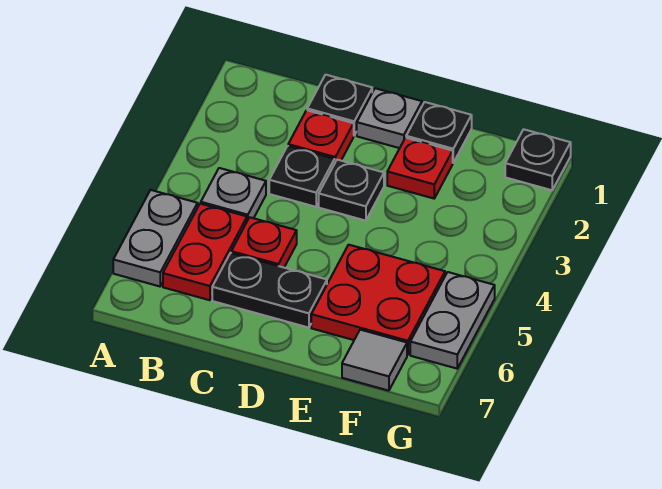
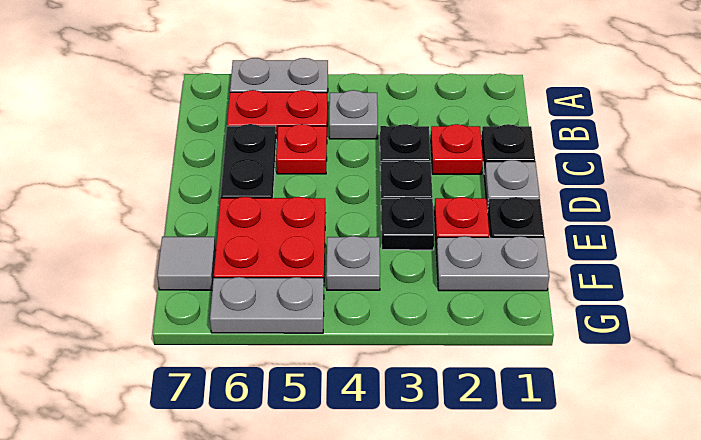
none -> grey plate F1:F2 level 1
none -> grey plate F4 level 1
black plate G1 level 1 -> black plate E3 level 1

